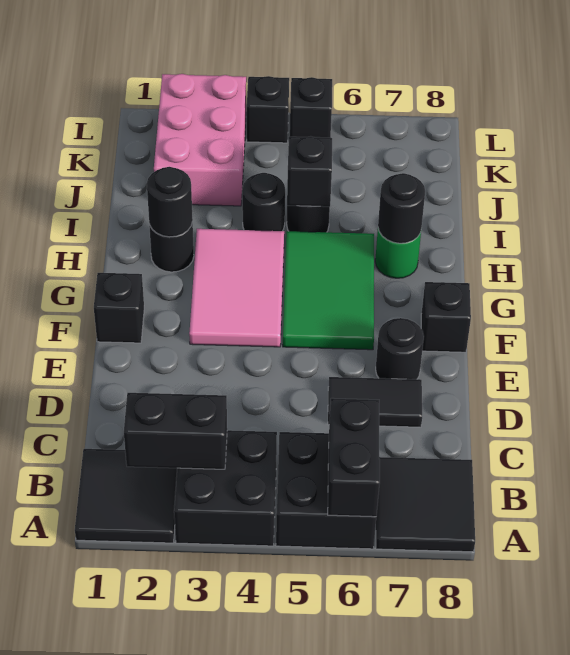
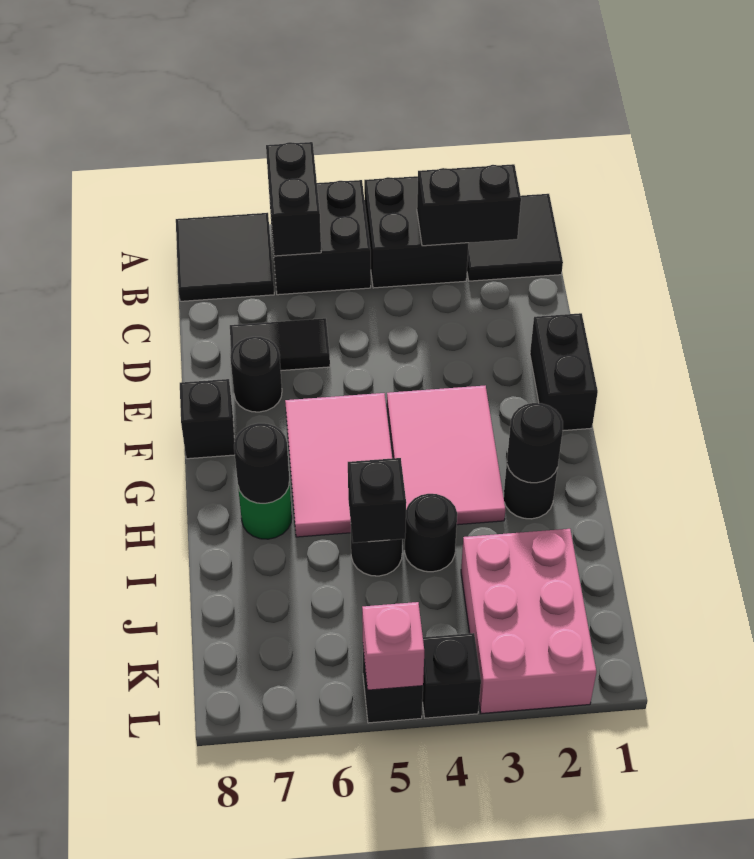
black brick F1 level 1 -> black brick E1:F1 level 1
green tile F5:H6 level 1 -> pink tile F5:H6 level 1
none -> pink brick L5 level 2

